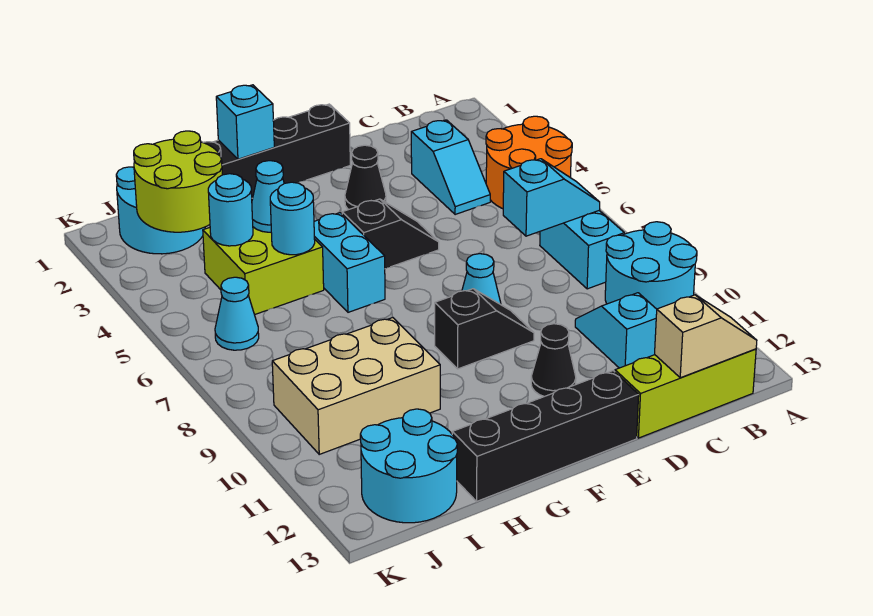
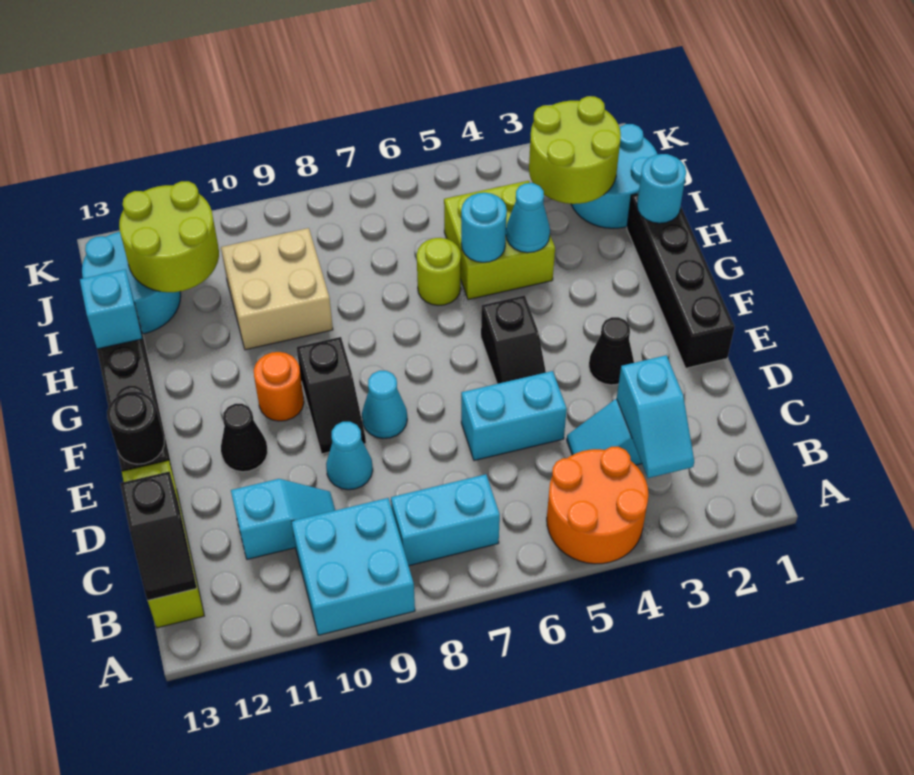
cyan round brick A9:B10 level 1 -> cyan brick A9:B10 level 1
cyan slope B7:C7 level 2 top C -> cyan slope B3:C3 level 2 top C
tan slope B13:C13 level 2 top C -> black slope B13:C13 level 2 top C
none -> black round brick E13 level 2
none -> orange round brick F10 level 1
cyan brick G1 level 2 -> cyan brick H13 level 2
cyan brick G5:G6 level 1 -> cyan brick D5:D6 level 1
none -> lime round brick H6 level 1
tan brick H9:J10 level 1 -> tan brick H9:I10 level 1
cyan round brick I4 level 2 -> cyan round brick H1 level 2
none -> lime round brick I11:J12 level 2
cyan cone J6 level 1 -> cyan cone D9 level 1

